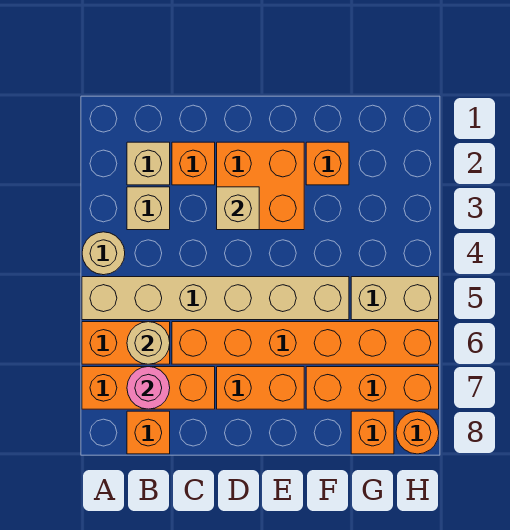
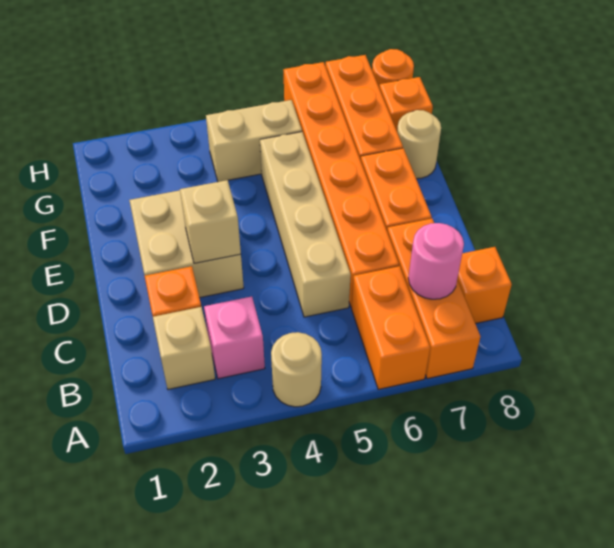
tan brick A5:F5 level 1 -> tan brick C5:F5 level 1
tan brick B3 level 1 -> pink brick B3 level 1
tan round brick B6 level 2 -> tan round brick F8 level 1
orange brick D2:E3 level 1 -> tan brick D2:E3 level 1
orange brick F2 level 1 -> none
tan brick G5:H5 level 1 -> tan brick G4:G5 level 1

